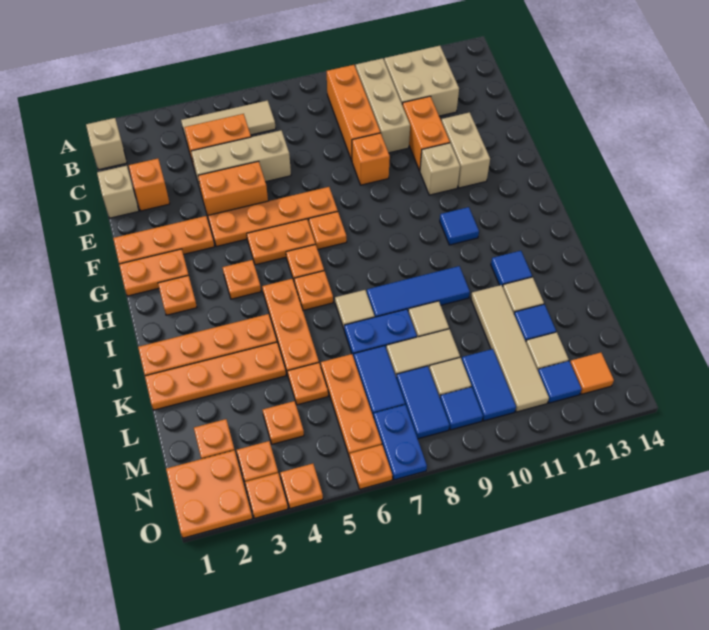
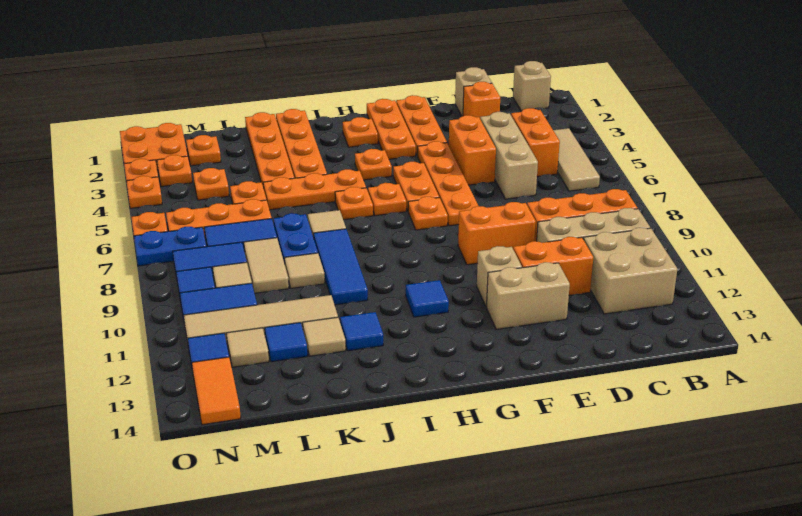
orange brick E9 level 1 -> orange brick E9:F9 level 1
orange plate G1:G2 level 1 -> orange plate G1:G3 level 1
orange tile N13 level 1 -> orange tile N13:N14 level 1

